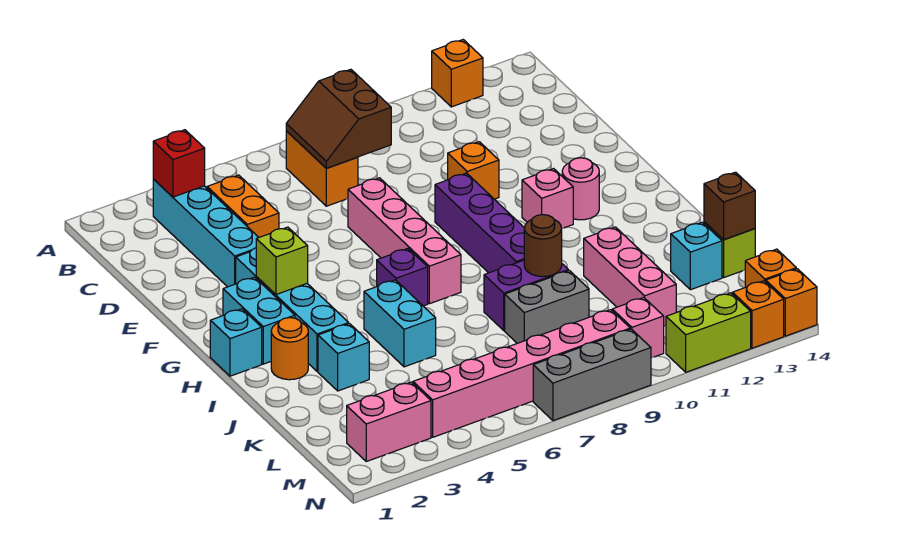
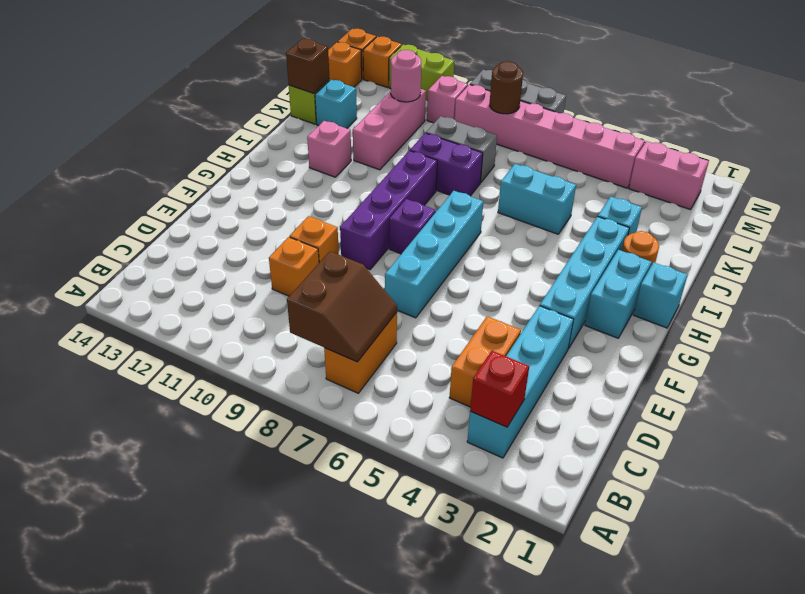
orange brick A12 level 1 -> orange brick D10 level 1
pink brick E7:H7 level 1 -> cyan brick E7:H7 level 1
lime brick G3 level 2 -> none
pink brick G11 level 1 -> pink brick I12 level 1
pink round brick G12 level 1 -> pink round brick L11 level 2
purple brick H6 level 1 -> purple brick G8 level 1
cyan brick I5:J5 level 1 -> cyan brick J5:J6 level 1
brown round brick J9 level 2 -> brown round brick M8 level 2

